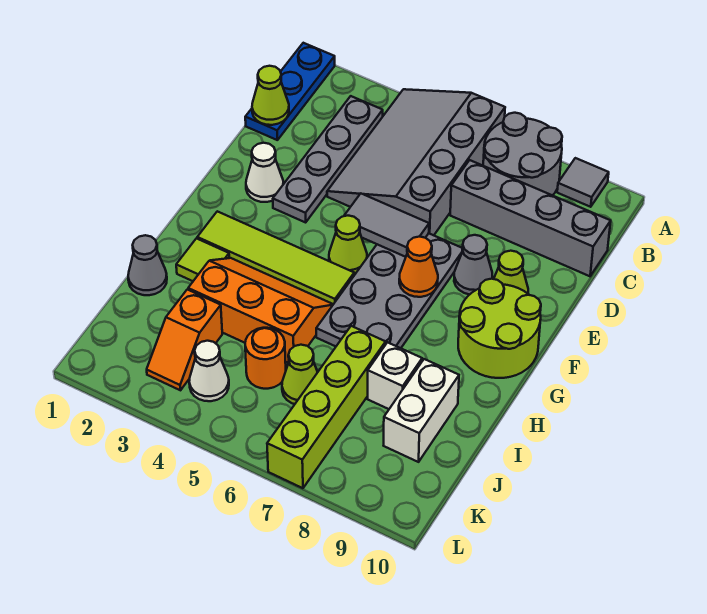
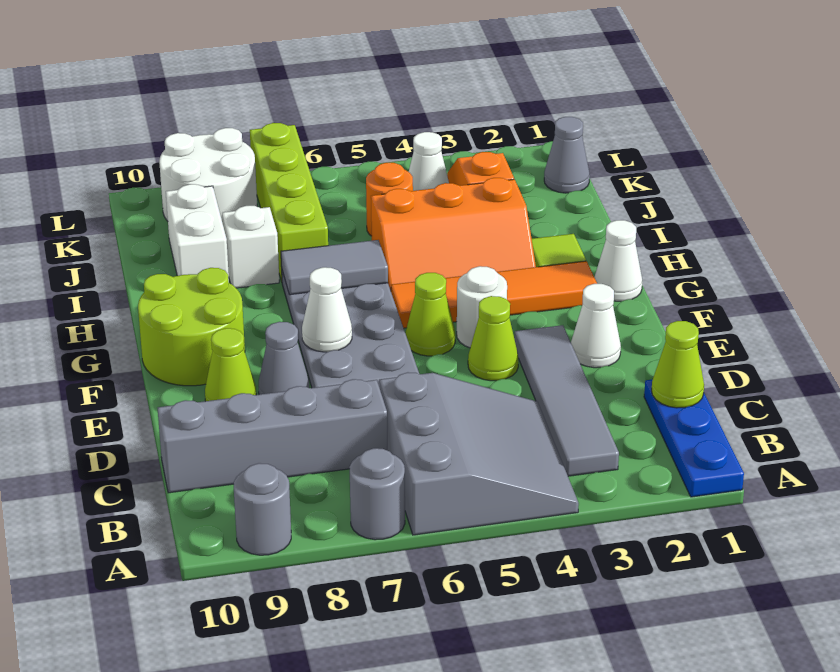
grey slope A4:D6 level 1 top 6 -> grey slope A4:C6 level 1 top 6
grey round brick A7:B8 level 1 -> grey round brick A7 level 1
grey tile A9 level 1 -> grey round brick A9 level 1
grey plate B3:E3 level 1 -> grey tile B3:E3 level 1
grey tile E5:E6 level 2 -> grey tile H6:H7 level 2
none -> white round brick F4 level 1
orange cone F7 level 2 -> white cone F7 level 2
none -> white cone G1 level 1
lime tile G2:G5 level 1 -> orange tile G2:G5 level 1
grey cone I1 level 1 -> grey cone K1 level 1
lime cone J6 level 1 -> lime cone E4 level 1
none -> white round brick K8:L9 level 1

